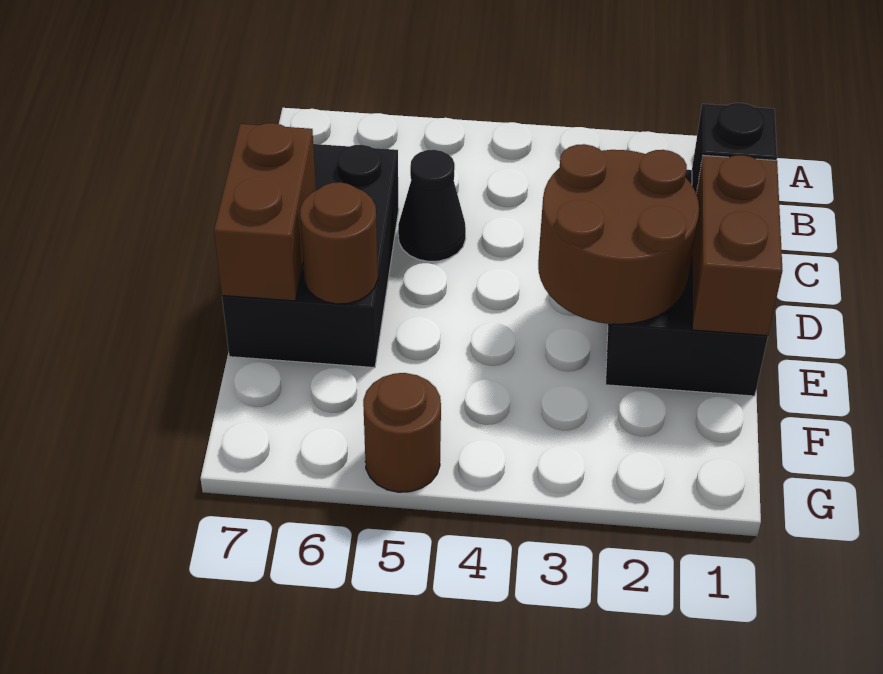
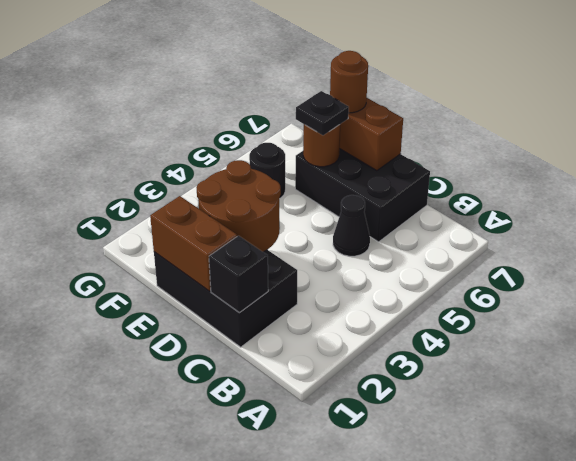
none -> black plate E6 level 3
none -> black round brick F5 level 1
brown round brick G5 level 1 -> brown round brick E7 level 3

